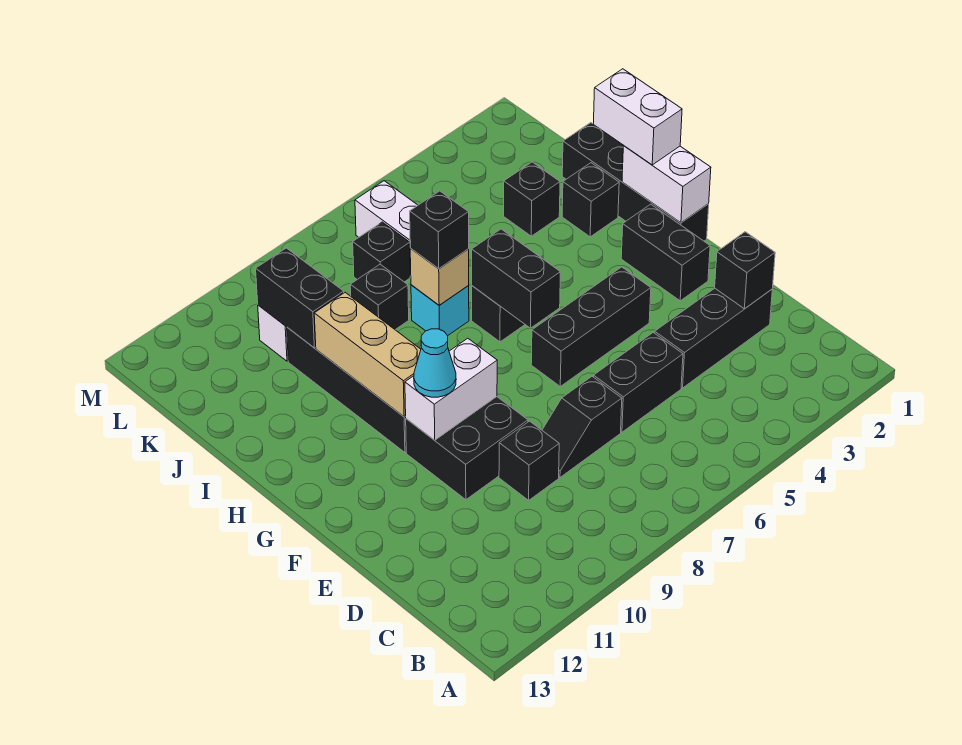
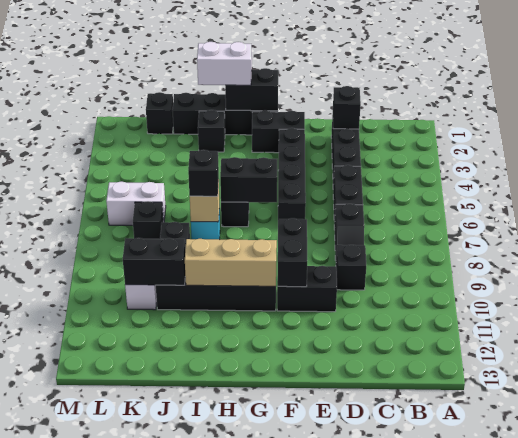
black brick E9:F10 level 1 -> black brick E10:F10 level 1
black brick F4:F6 level 1 -> black brick F3:F6 level 1
white brick F9:F10 level 2 -> black brick F9:F10 level 2
cyan cone F10 level 3 -> none
white brick G1:H1 level 2 -> black brick G1:H1 level 2
black brick J3 level 1 -> black brick K1 level 1

